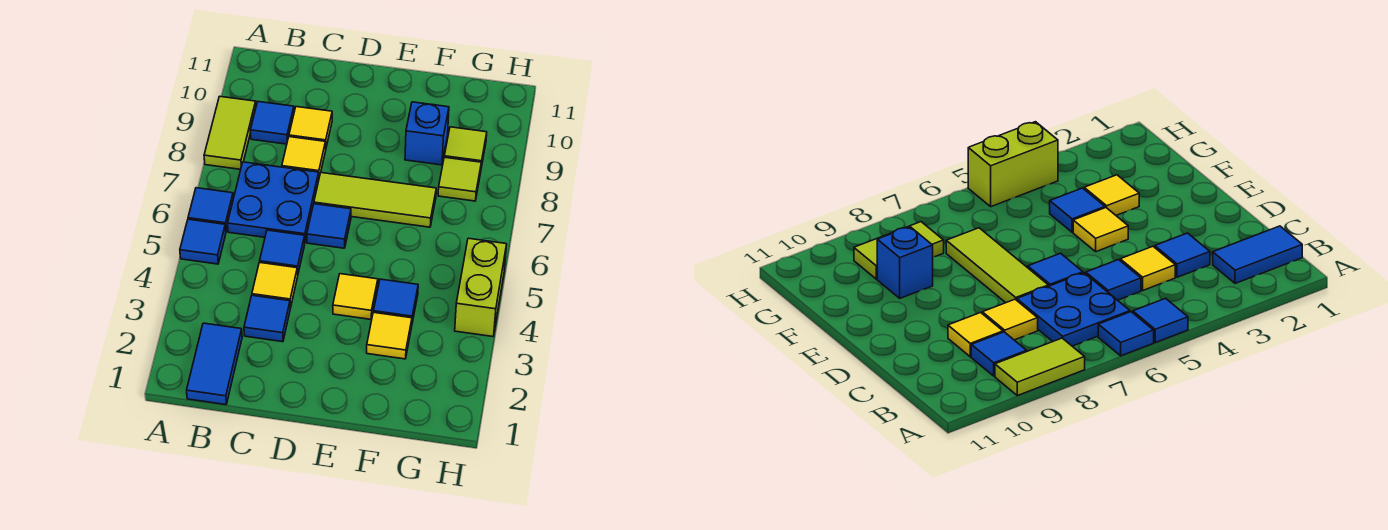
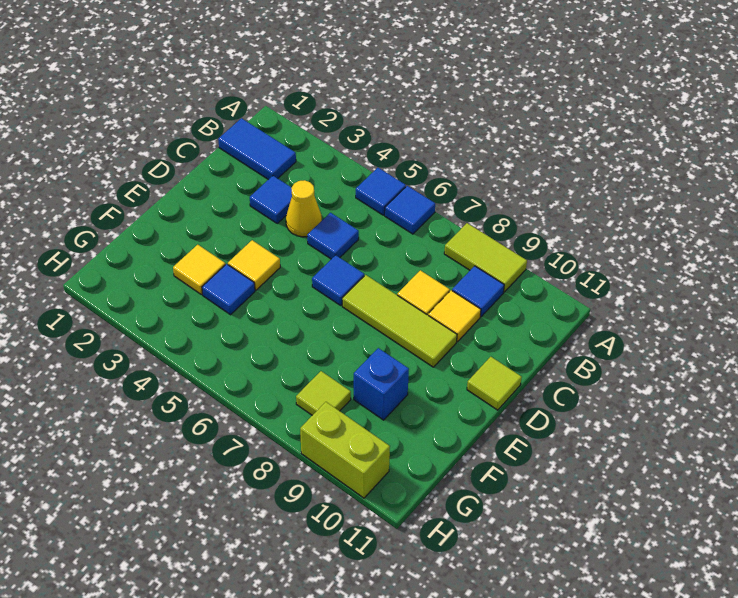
blue plate B6:C7 level 1 -> none
yellow tile C4 level 1 -> yellow cone C4 level 1
lime tile D7:F7 level 1 -> lime tile D7:D9 level 1
lime tile G9 level 1 -> lime tile D11 level 1
lime brick H4:H5 level 1 -> lime brick H9:H10 level 1

